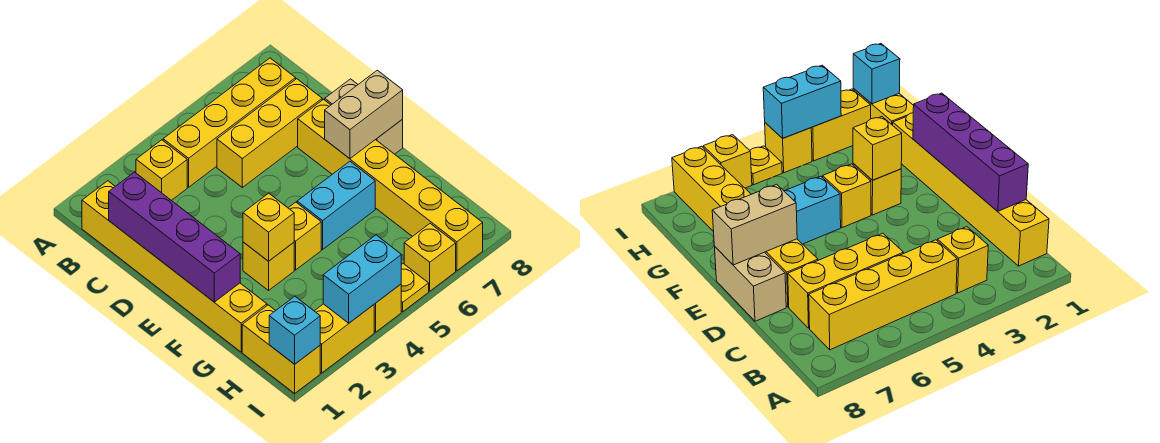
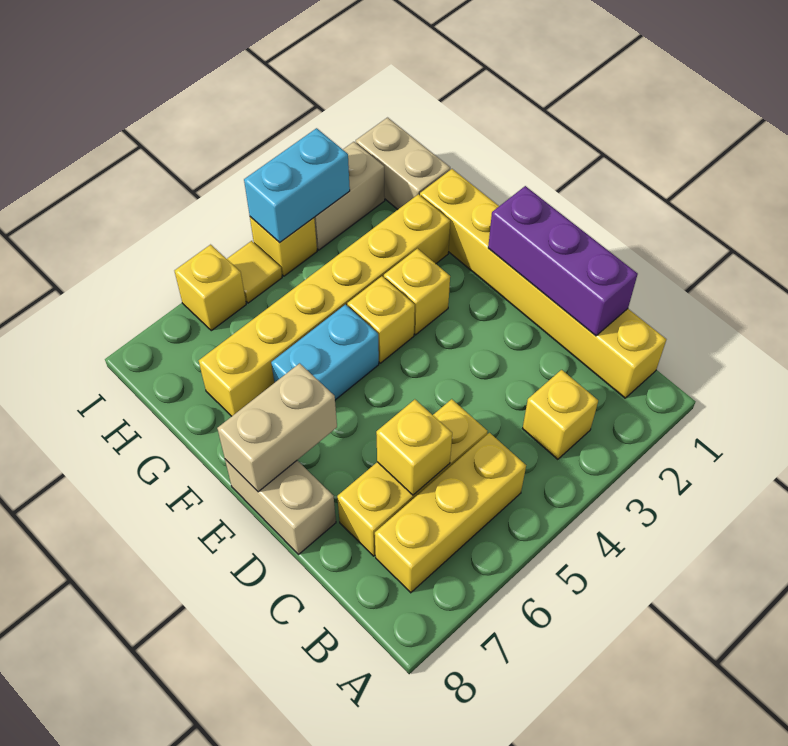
yellow brick B4:B7 level 1 -> yellow brick B5:B7 level 1
purple brick C1:F1 level 2 -> purple brick C1:E1 level 2
yellow brick D7:I7 level 1 -> yellow brick G2:G7 level 1
yellow brick F3 level 2 -> yellow brick C6 level 2
yellow brick H1:I1 level 1 -> tan brick H1:I1 level 1
cyan brick I1 level 2 -> none
yellow brick I2:I3 level 1 -> tan brick I2:I3 level 1
yellow plate I5 level 1 -> yellow tile I5 level 1

